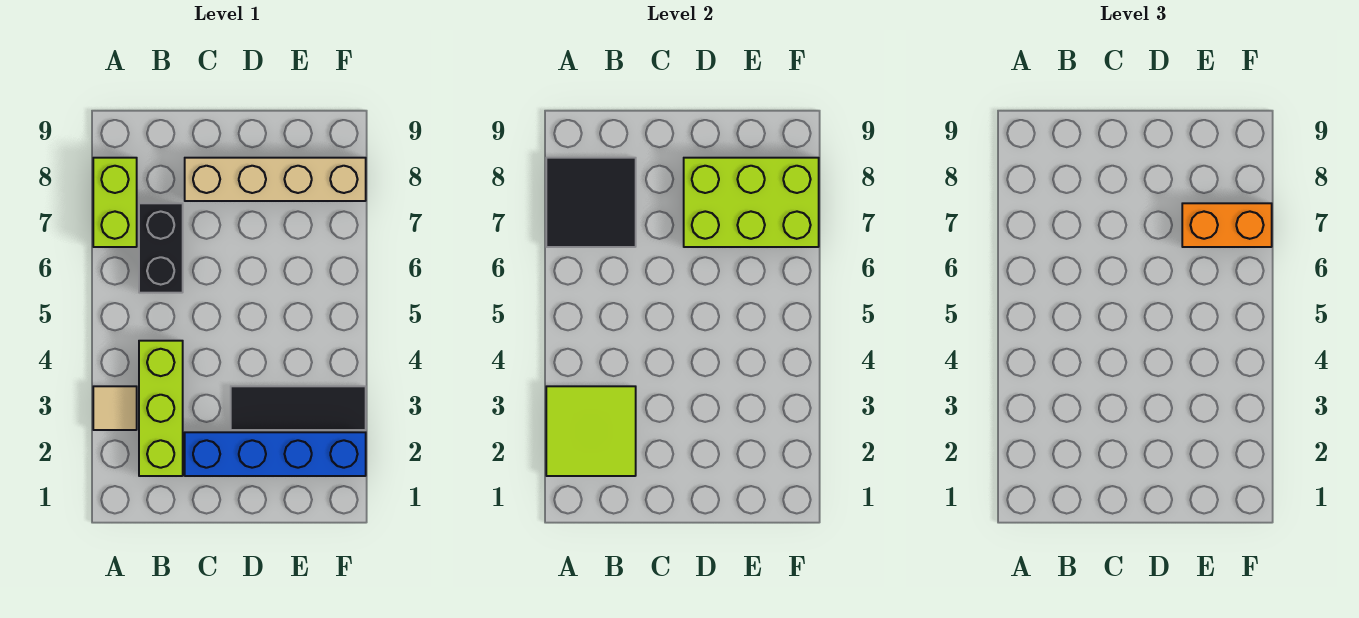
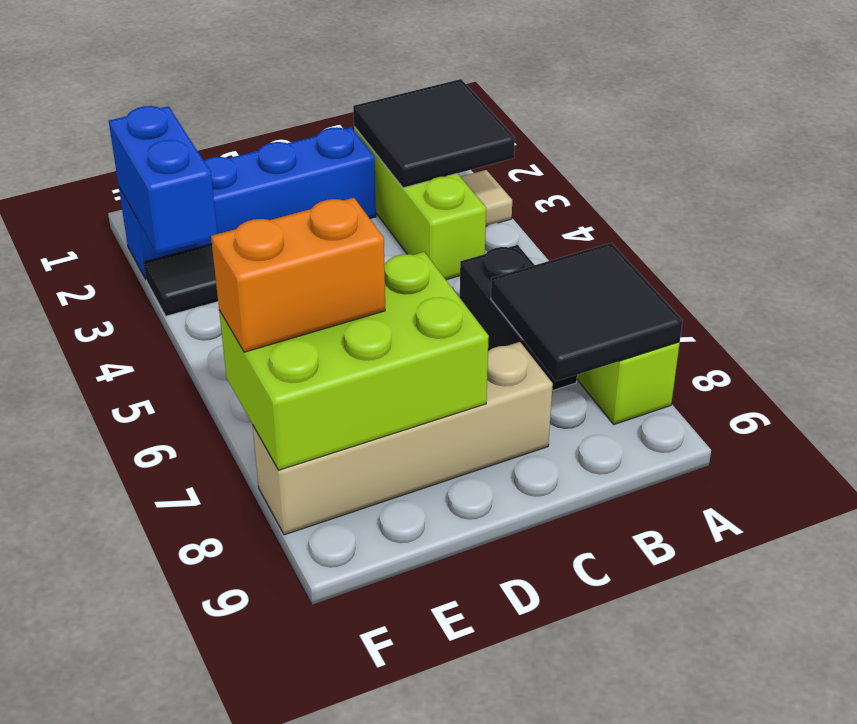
lime tile A2:B3 level 2 -> black tile A2:B3 level 2
none -> blue brick F2:F3 level 2

